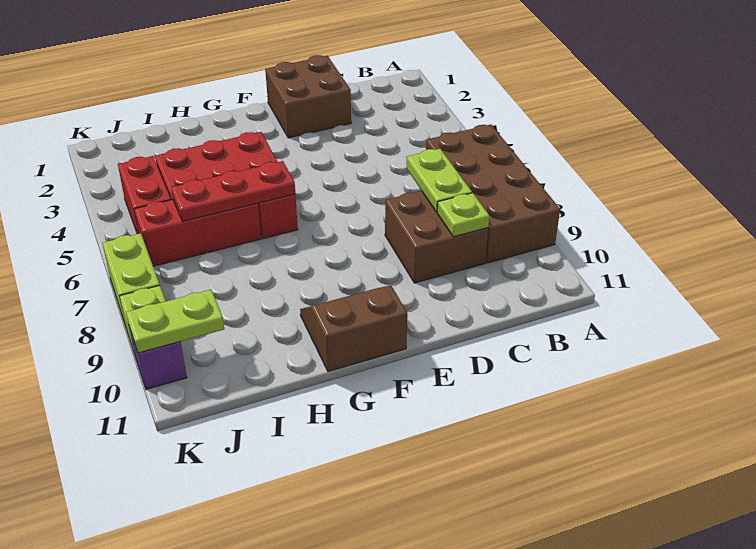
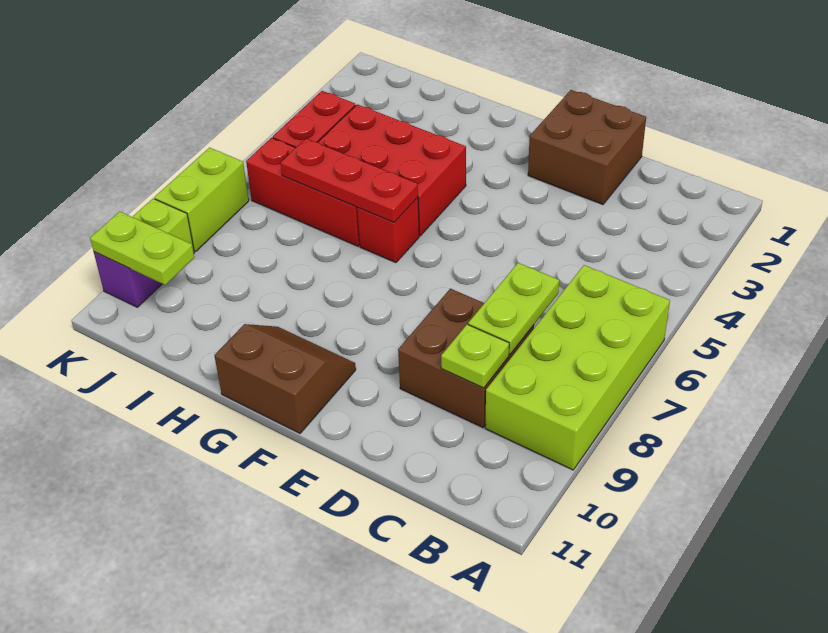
brown brick A6:B9 level 1 -> lime brick A6:B9 level 1

